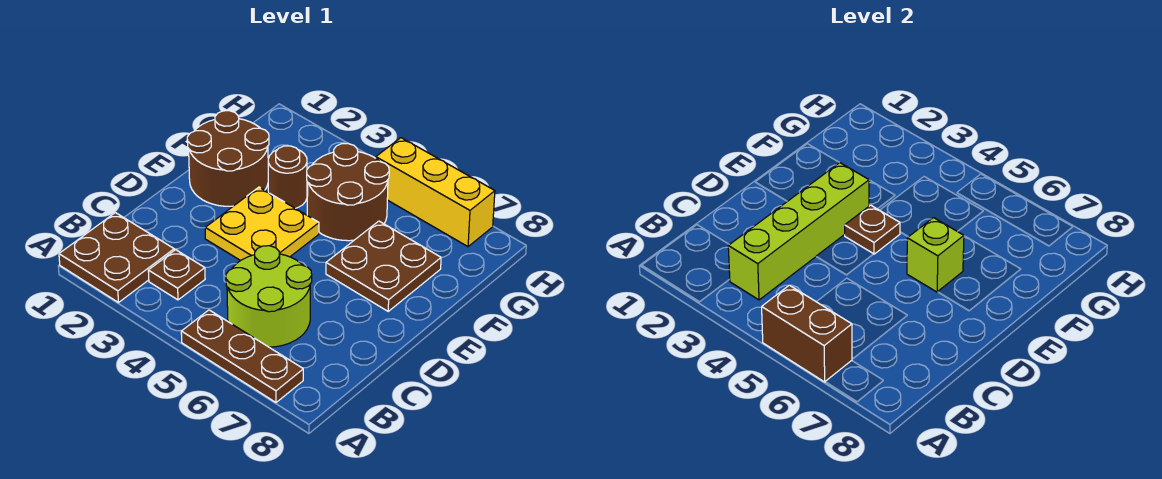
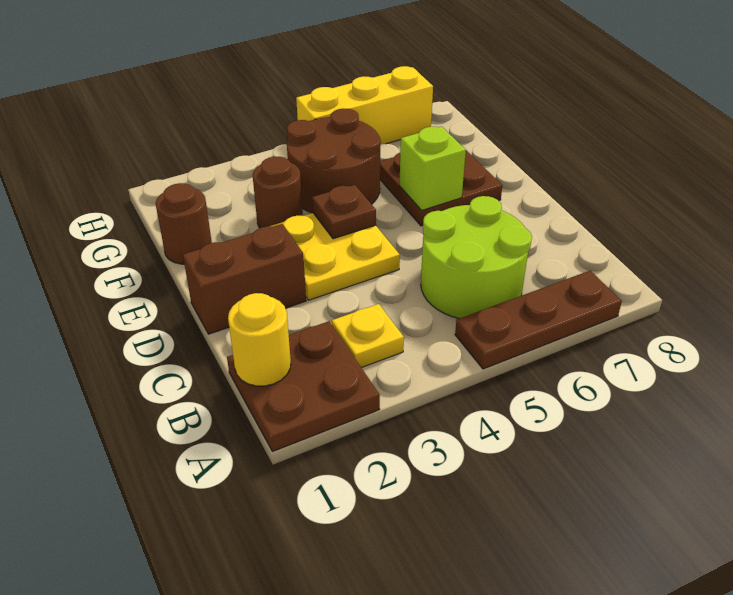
brown brick A5:A6 level 2 -> brown brick D1:D2 level 1
none -> yellow round brick B1 level 2
brown plate B3 level 1 -> yellow plate B3 level 1
lime brick B3:E3 level 2 -> none
brown round brick E1:F2 level 1 -> brown round brick F1 level 1

